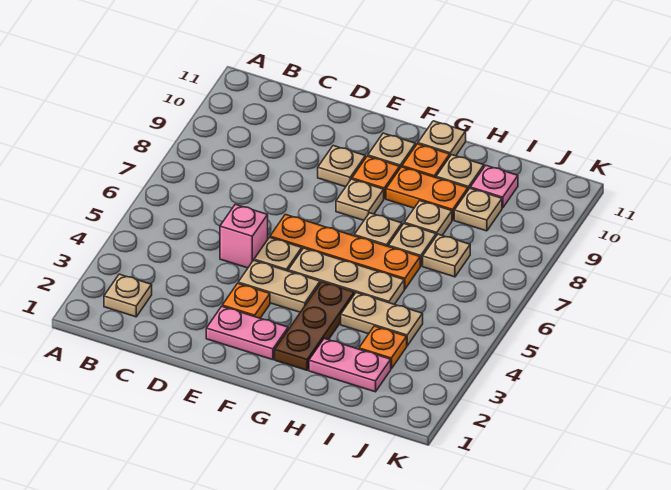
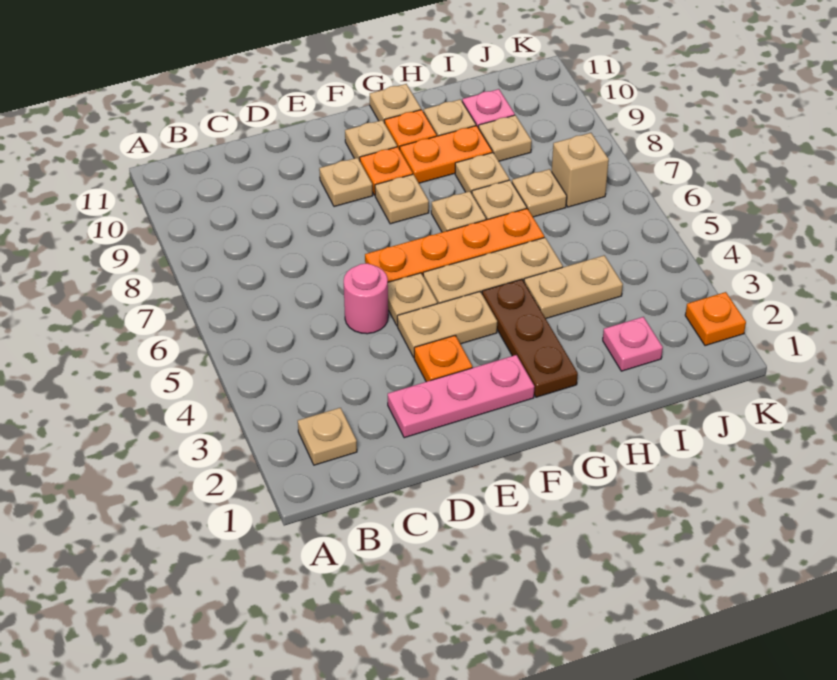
pink brick D5 level 1 -> pink round brick D5 level 1
pink plate E2:F2 level 1 -> pink plate D2:F2 level 1
pink plate H2:I2 level 1 -> pink plate I2 level 1
orange plate I3 level 1 -> orange plate K2 level 1
none -> tan brick J7 level 1

